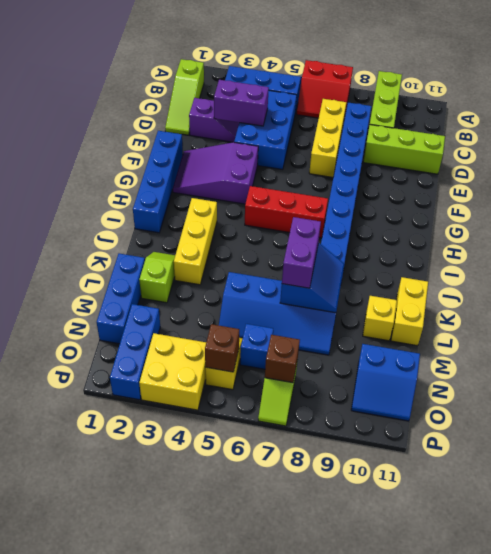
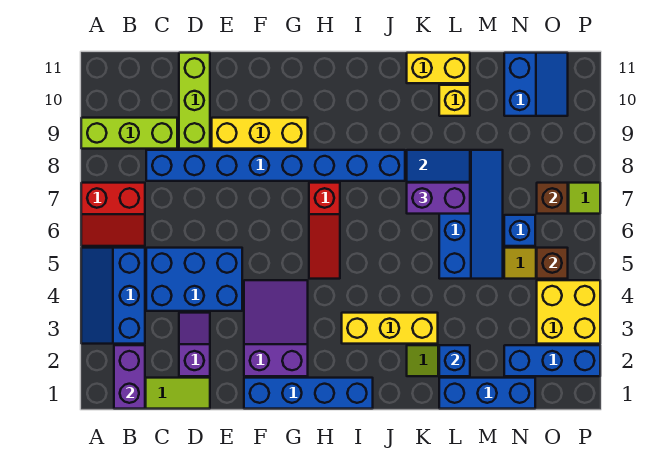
red slope A6:B7 level 1 top A -> red slope A6:B7 level 1 top 7
yellow brick C7:E7 level 1 -> yellow brick E9:G9 level 1
purple brick D3:D4 level 2 -> purple brick B1:B2 level 2
purple slope F2:G4 level 1 top 4 -> purple slope F2:G4 level 1 top 2
red brick H5:H7 level 1 -> red slope H5:H7 level 1 top 7
none -> blue brick L2 level 2

